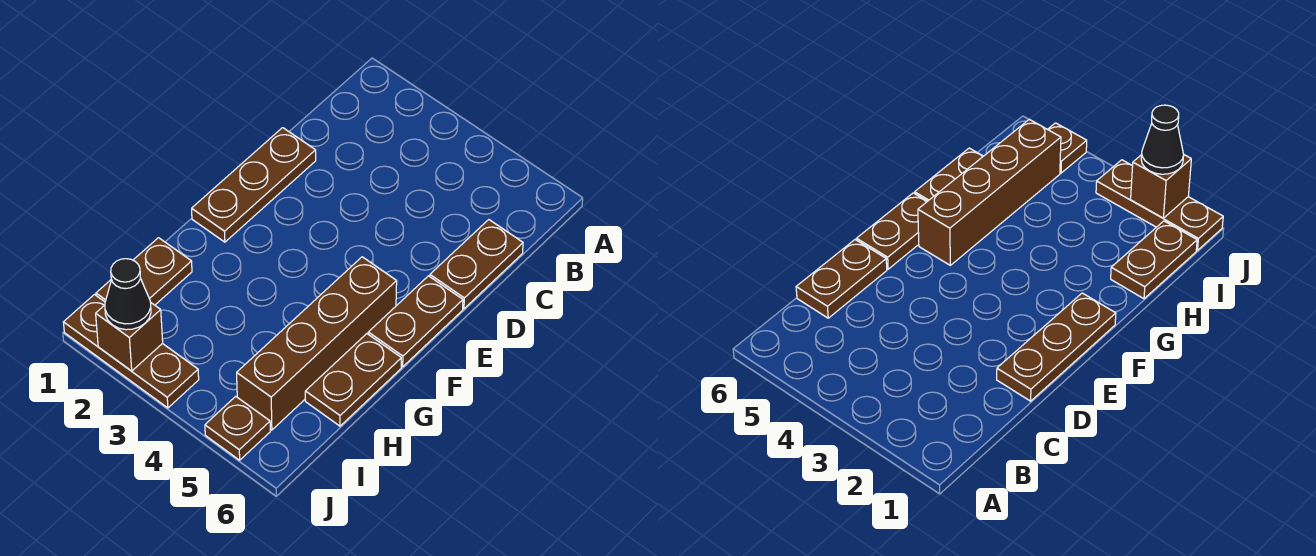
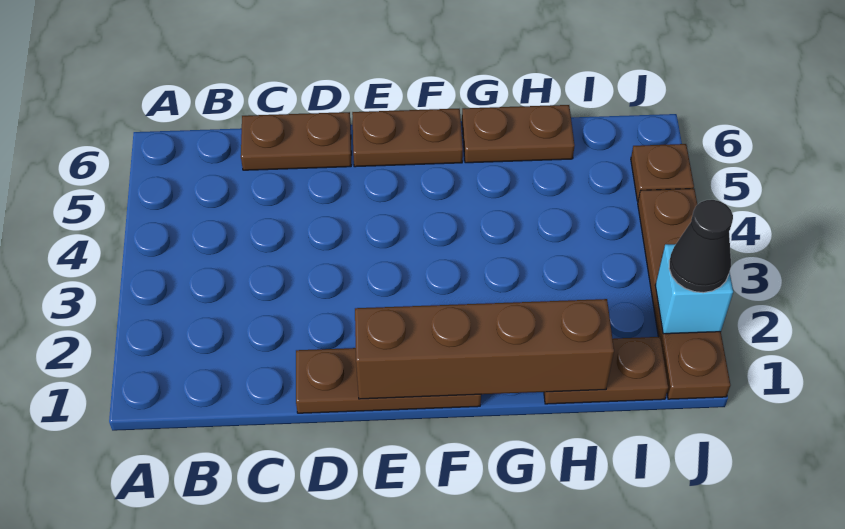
brown brick F5:I5 level 1 -> brown brick E1:H1 level 2
brown plate J1:J3 level 1 -> brown plate J1:J4 level 1
brown brick J2 level 2 -> cyan brick J2 level 2

